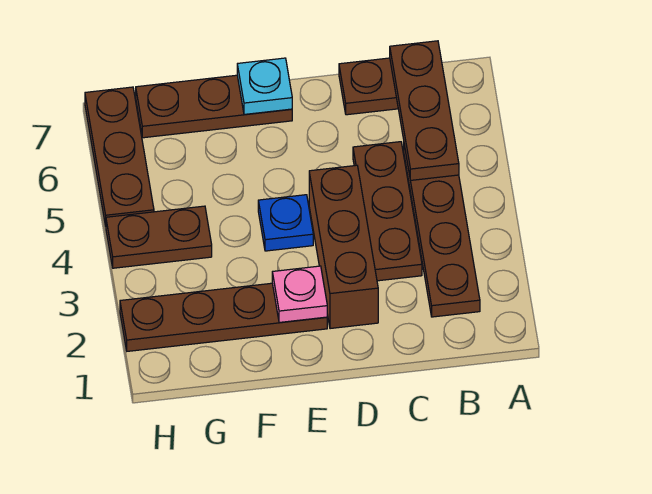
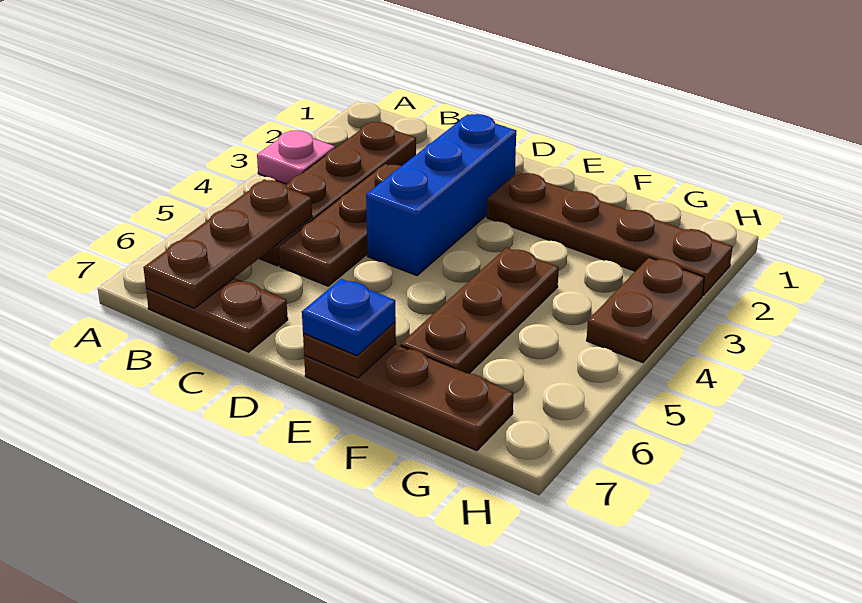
brown brick D2:D4 level 1 -> blue brick D2:D4 level 1
pink plate E2 level 2 -> pink plate A3 level 1
blue plate E4 level 1 -> blue plate E7 level 3
cyan plate E7 level 2 -> brown plate E7 level 2
brown plate G4:H4 level 1 -> brown plate H3:H4 level 1
brown plate H5:H7 level 1 -> brown plate F4:F6 level 1

